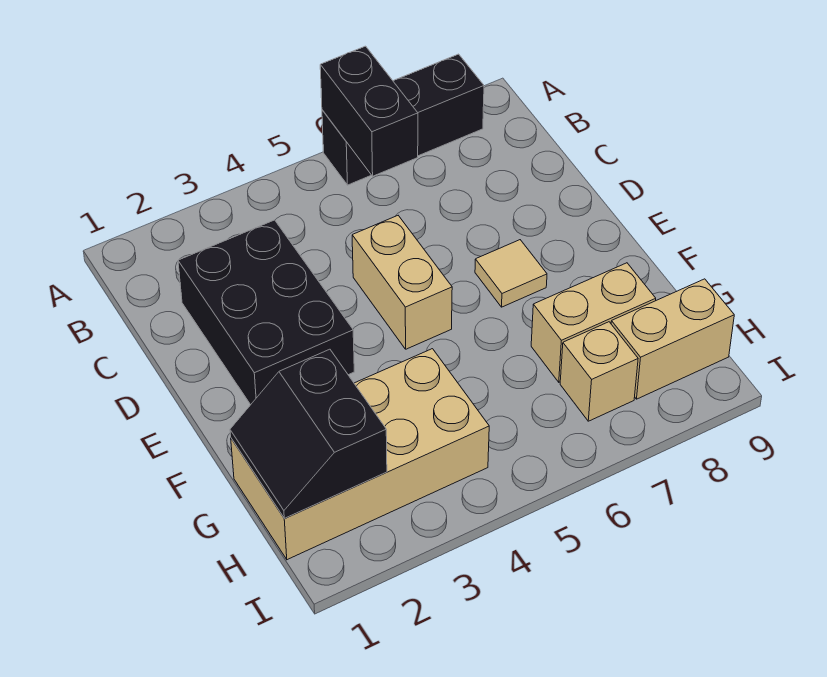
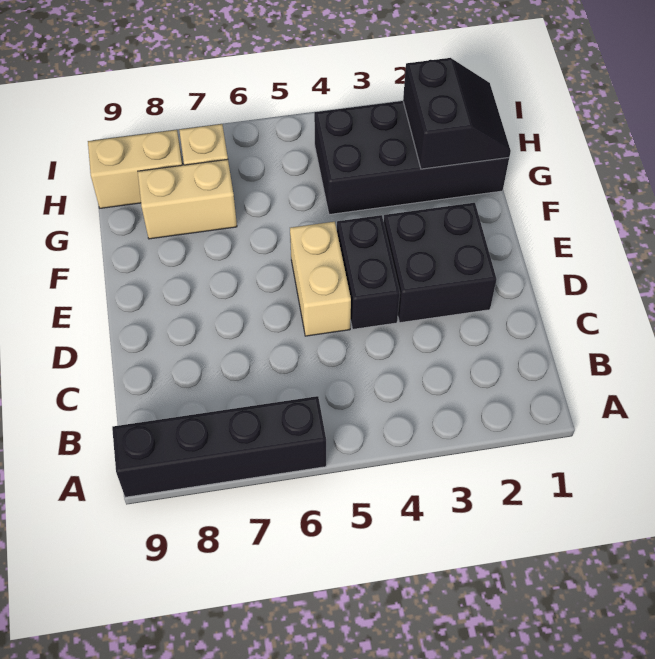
black brick A6:A8 level 1 -> black brick A6:A9 level 1
black brick A6:B6 level 2 -> black brick D4:E4 level 1
black brick C2:E3 level 1 -> black brick D2:E3 level 1
tan tile E7 level 1 -> none
tan brick G1:H4 level 1 -> black brick G1:H4 level 1

